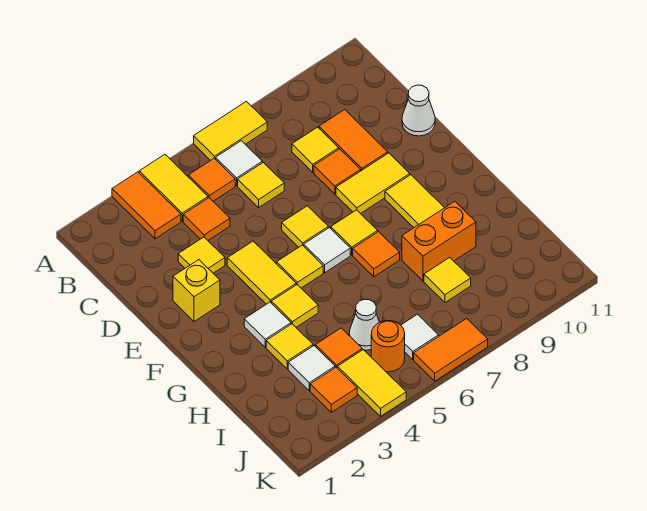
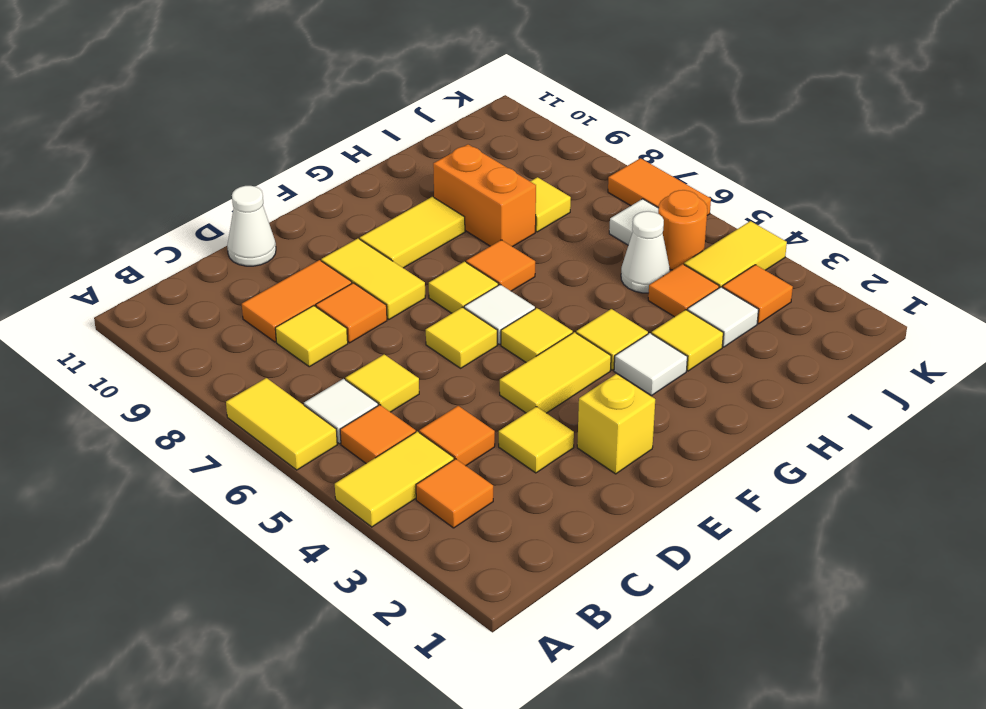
orange tile A3:B3 level 1 -> orange tile B3 level 1

